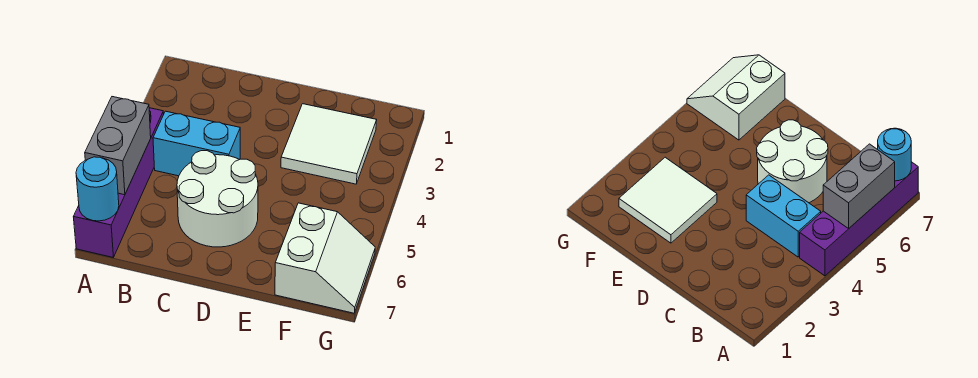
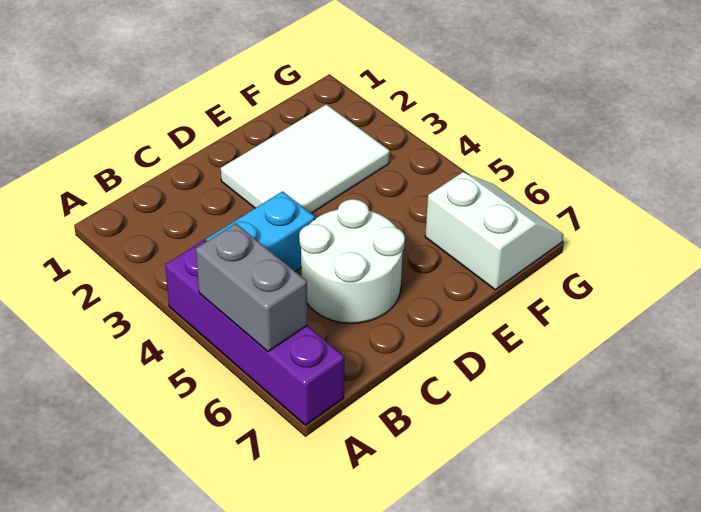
cyan round brick A7 level 2 -> none
white tile E2:F3 level 1 -> white tile D2:F3 level 1

